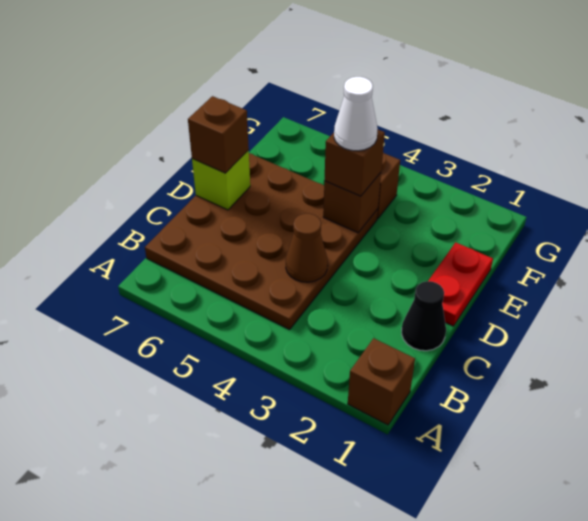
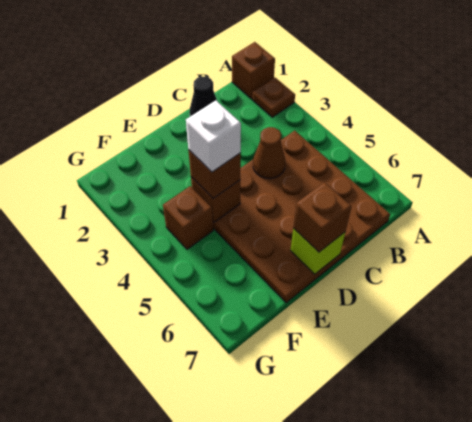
none -> brown plate A2 level 1
red plate D1:E1 level 1 -> none
white cone E4 level 4 -> white brick E4 level 4

